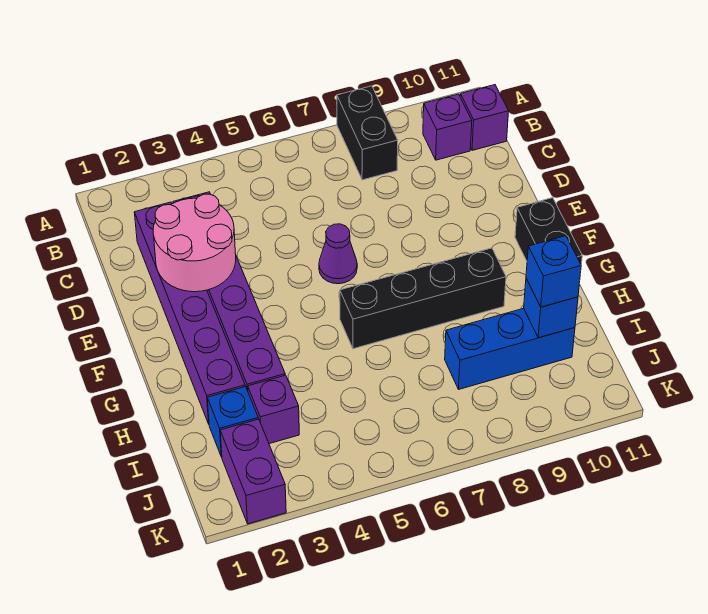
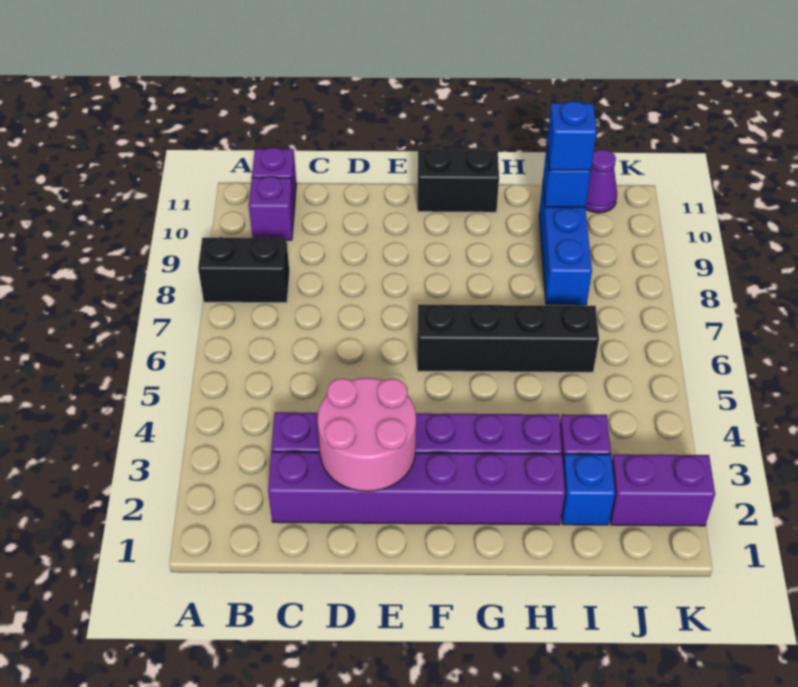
purple cone E6 level 1 -> purple cone J11 level 1
black brick G6:G9 level 1 -> black brick F6:I6 level 1

